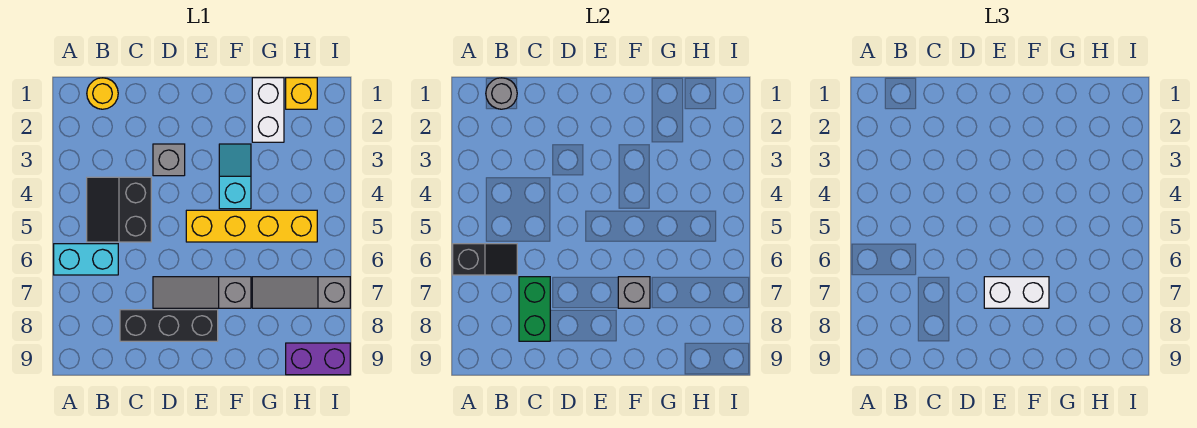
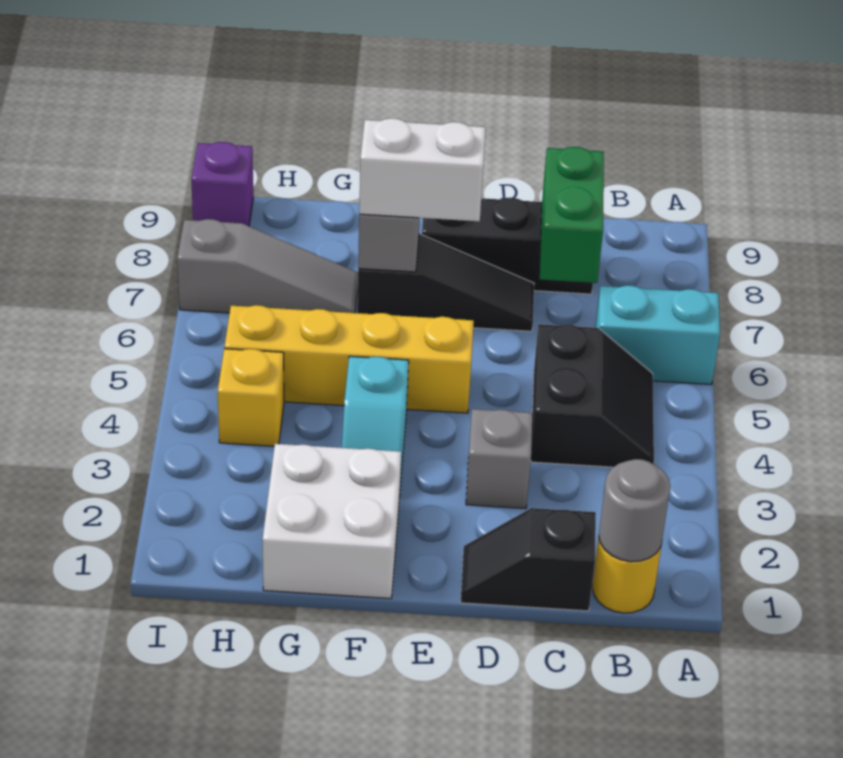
black slope A6:B6 level 2 top A -> black slope C1:D1 level 1 top C
grey slope D7:F7 level 1 top F -> black slope D7:F7 level 1 top F
white brick G1:G2 level 1 -> white brick F1:G2 level 1
yellow brick H1 level 1 -> yellow brick H4 level 1
purple brick H9:I9 level 1 -> purple brick I9 level 1

